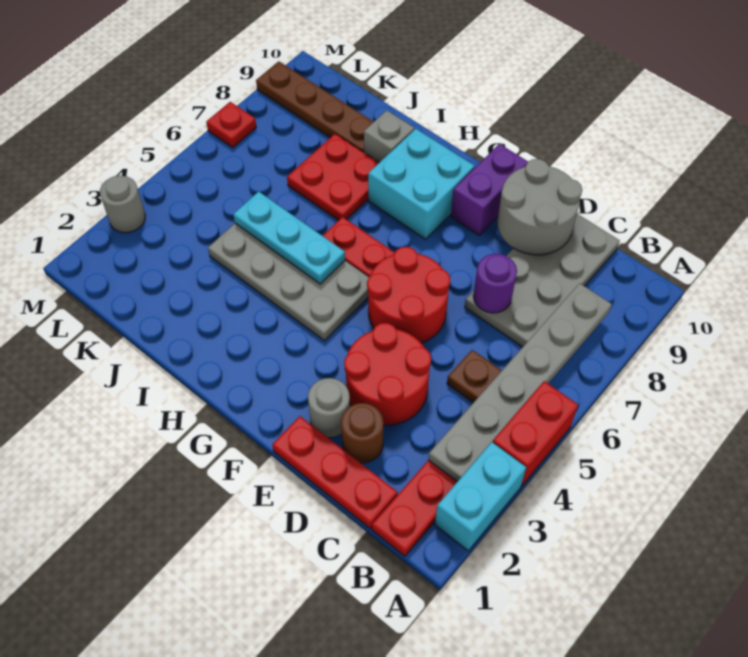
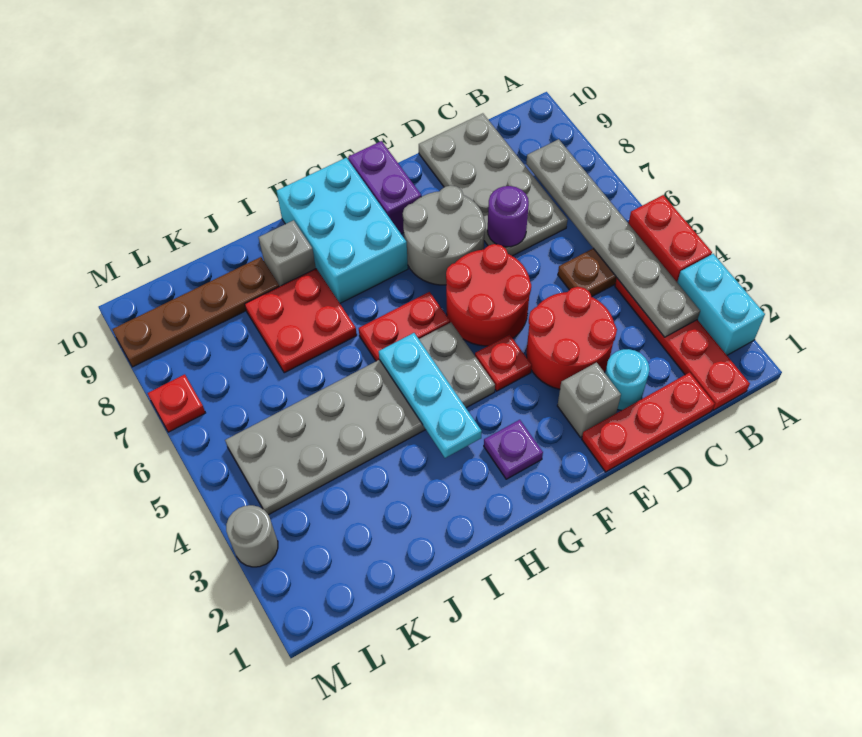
brown round brick D2 level 1 -> cyan round brick D2 level 1
grey round brick D9:E10 level 2 -> grey round brick E7:F8 level 1
grey round brick E2 level 1 -> grey brick E2 level 1
none -> red plate F4 level 1
none -> purple plate G2 level 1
grey plate G4:J5 level 1 -> grey plate G4:L5 level 1
cyan brick G8:H9 level 1 -> cyan brick G8:H10 level 1
cyan plate H5:J5 level 2 -> cyan plate H3:H5 level 2

